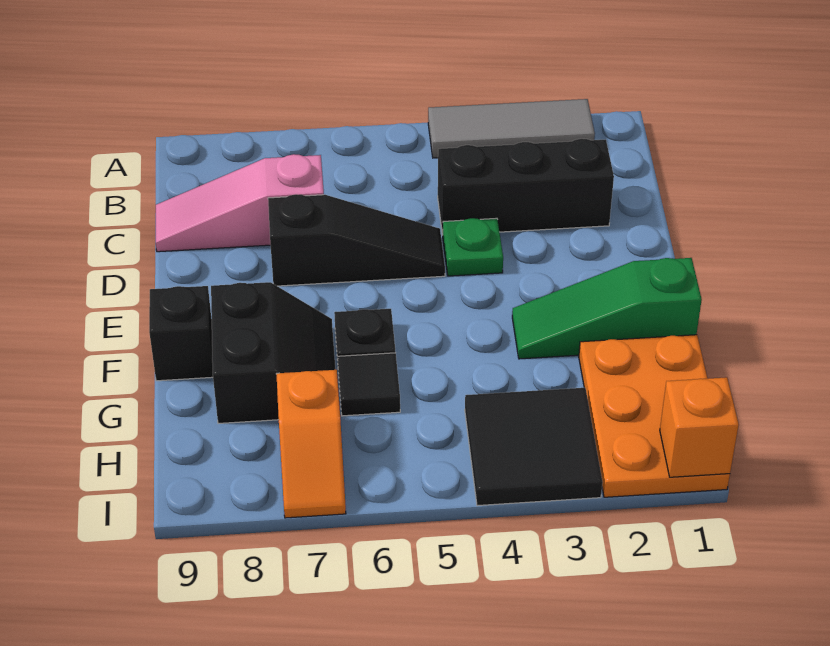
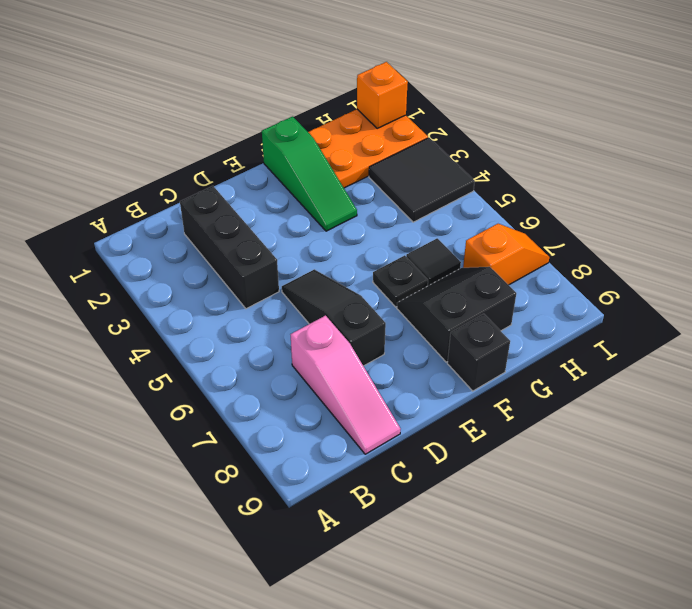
grey tile A2:A4 level 1 -> none
green plate D4 level 1 -> none

